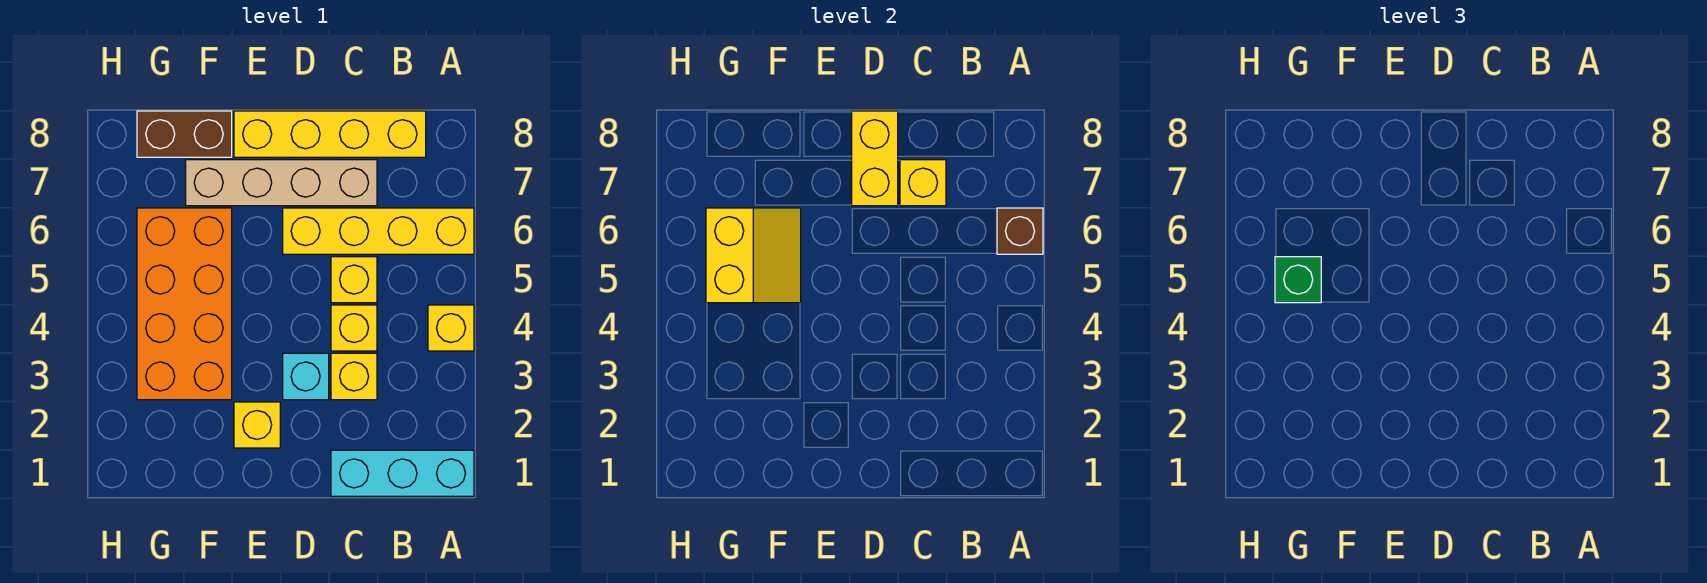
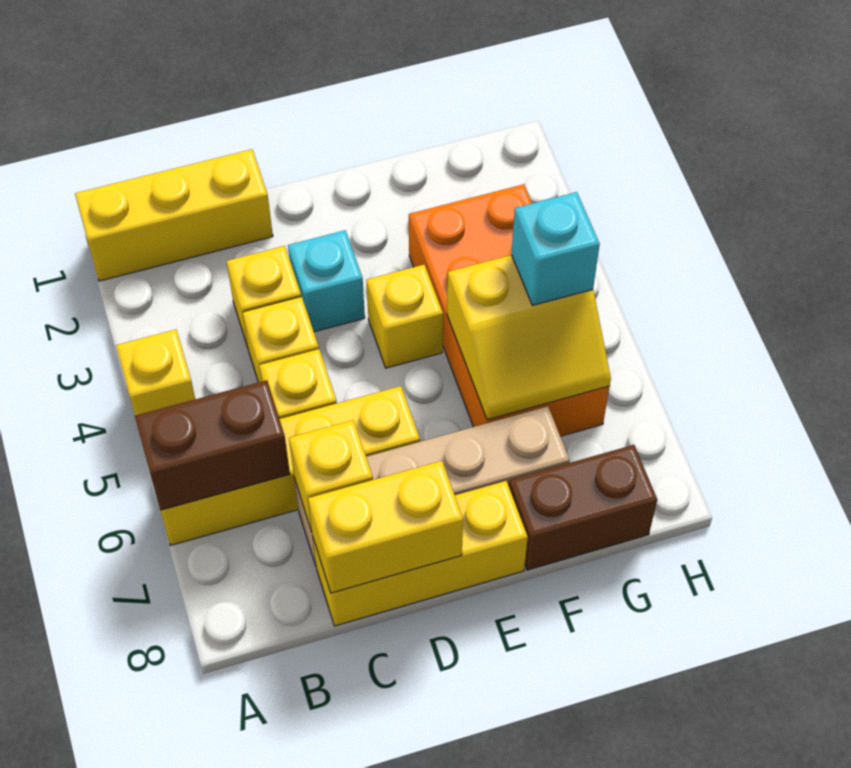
cyan brick A1:C1 level 1 -> yellow brick A1:C1 level 1
brown brick A6 level 2 -> brown brick A6:B6 level 2
yellow brick B8:E8 level 1 -> yellow brick C8:E8 level 1
yellow brick D7:D8 level 2 -> yellow brick C8:D8 level 2
yellow brick E2 level 1 -> yellow brick E4 level 1
yellow slope F5:G6 level 2 top G -> yellow slope F5:G6 level 2 top 5
green brick G5 level 3 -> cyan brick G5 level 3

